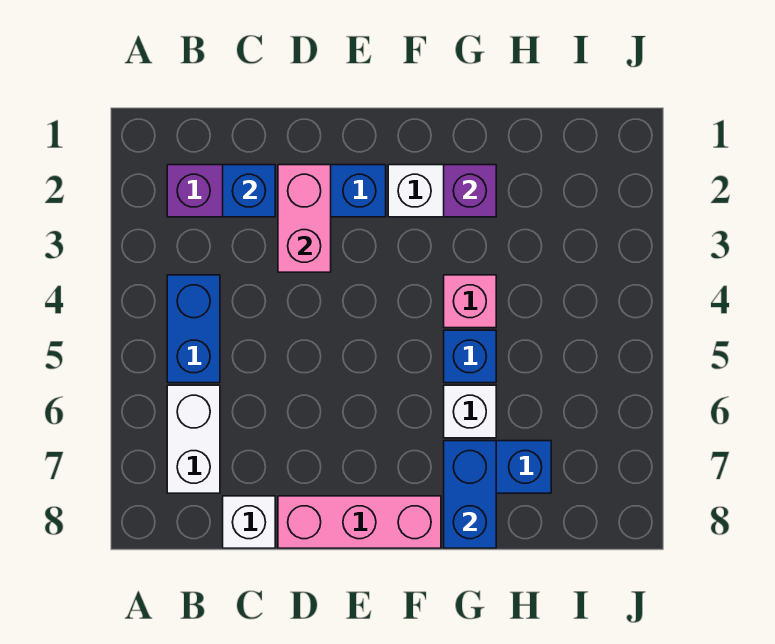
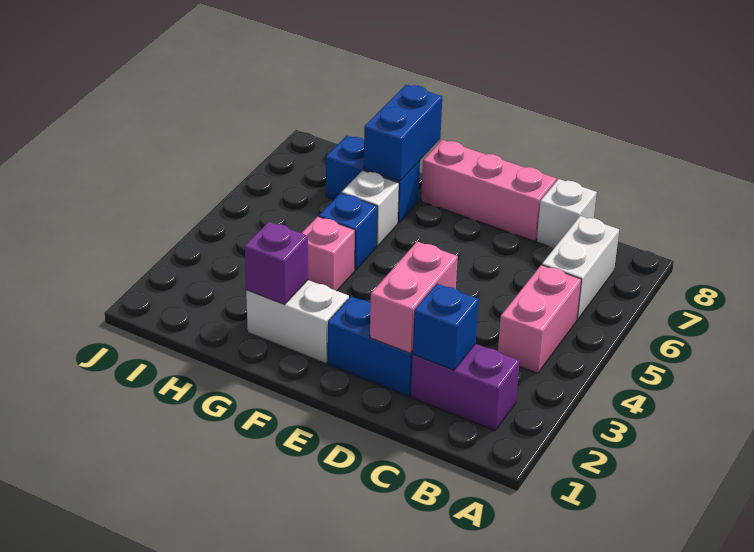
blue brick B4:B5 level 1 -> pink brick B4:B5 level 1

